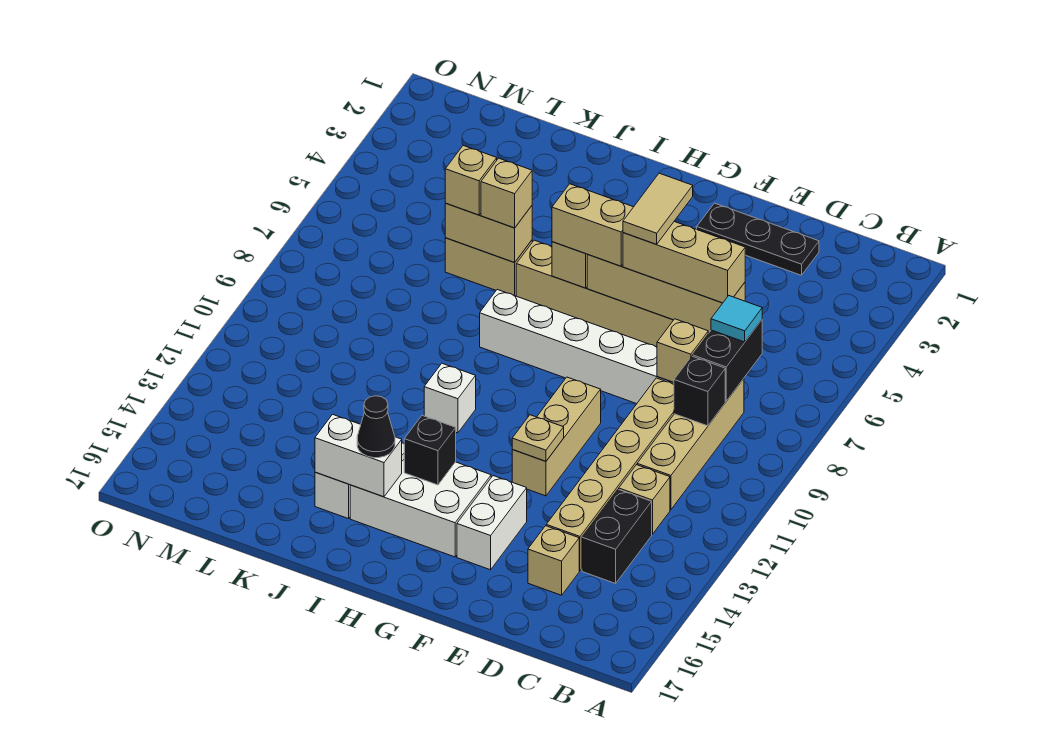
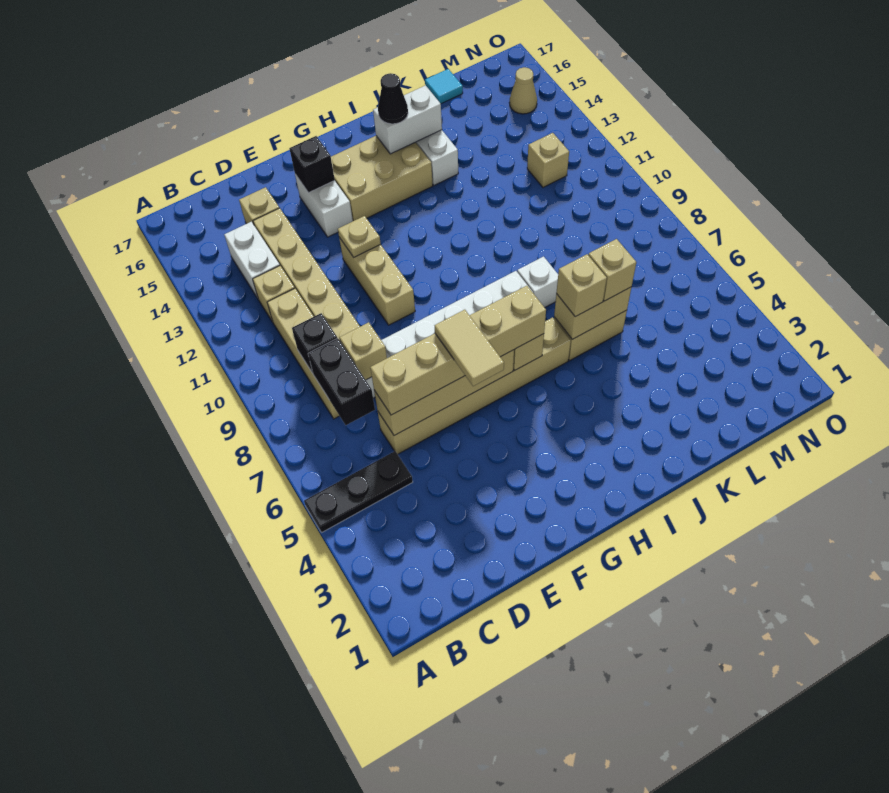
cyan tile C7 level 3 -> cyan tile L17 level 1
black brick C13:C14 level 1 -> white brick C13:C14 level 1
black plate D2:F2 level 1 -> black plate A5:C5 level 1
white brick G14:I15 level 1 -> tan brick G14:I15 level 1
black brick H14 level 2 -> black brick F15 level 2
white brick I11 level 1 -> white brick J8 level 1
none -> tan brick M12 level 1
none -> tan cone N15 level 1

